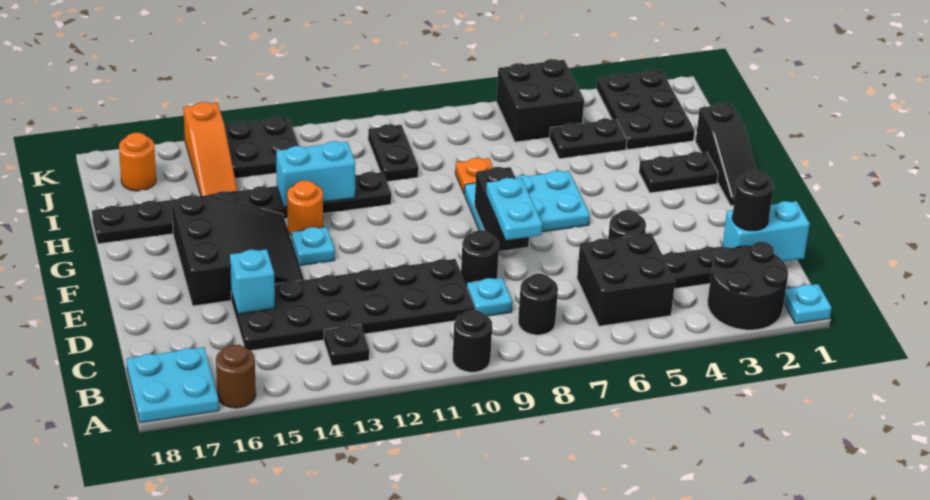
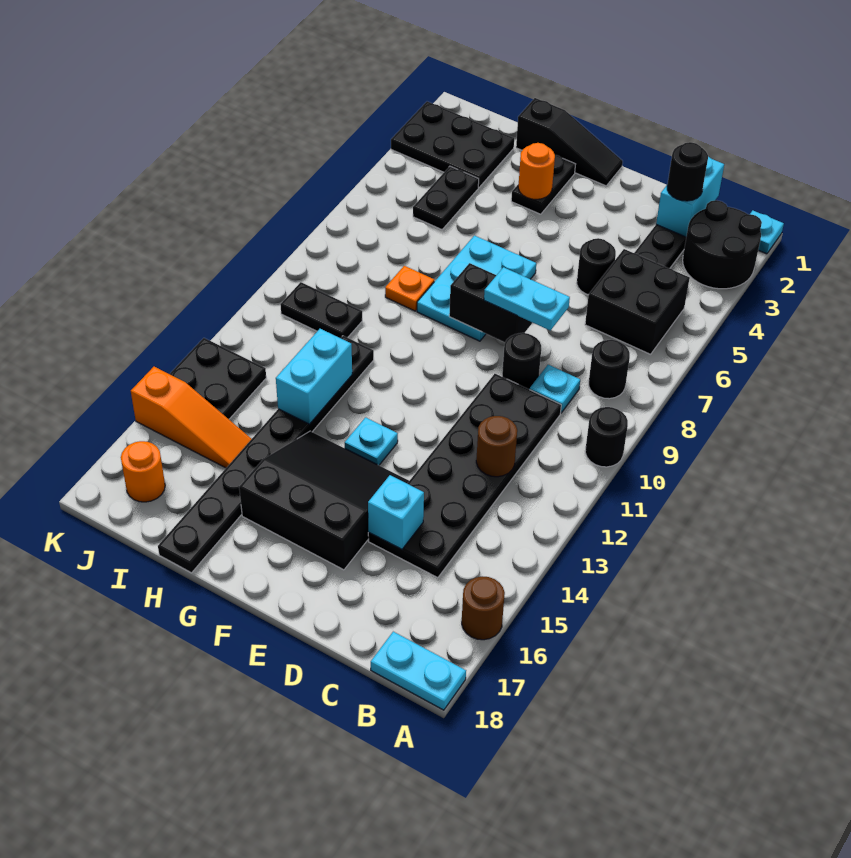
cyan plate A17:B18 level 1 -> cyan plate A18:B18 level 1
black plate B13 level 1 -> none
none -> brown round brick C12 level 2
orange round brick G13 level 1 -> orange round brick G3 level 2
black brick J5:K6 level 1 -> none

